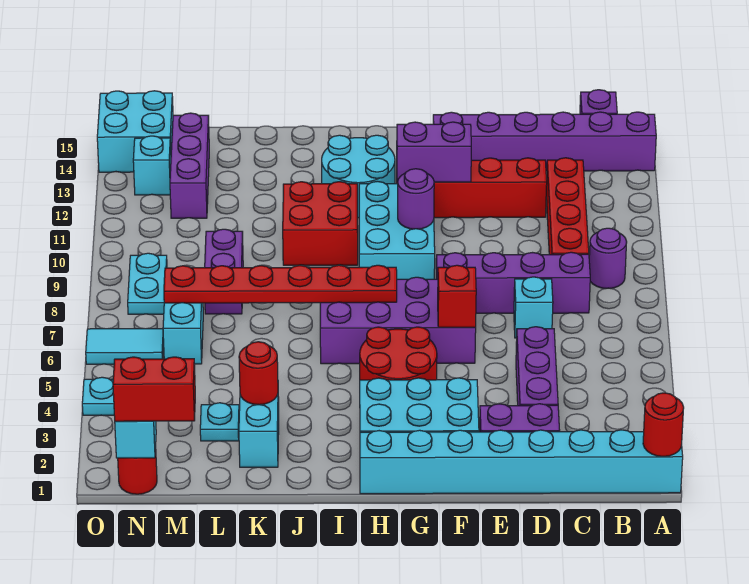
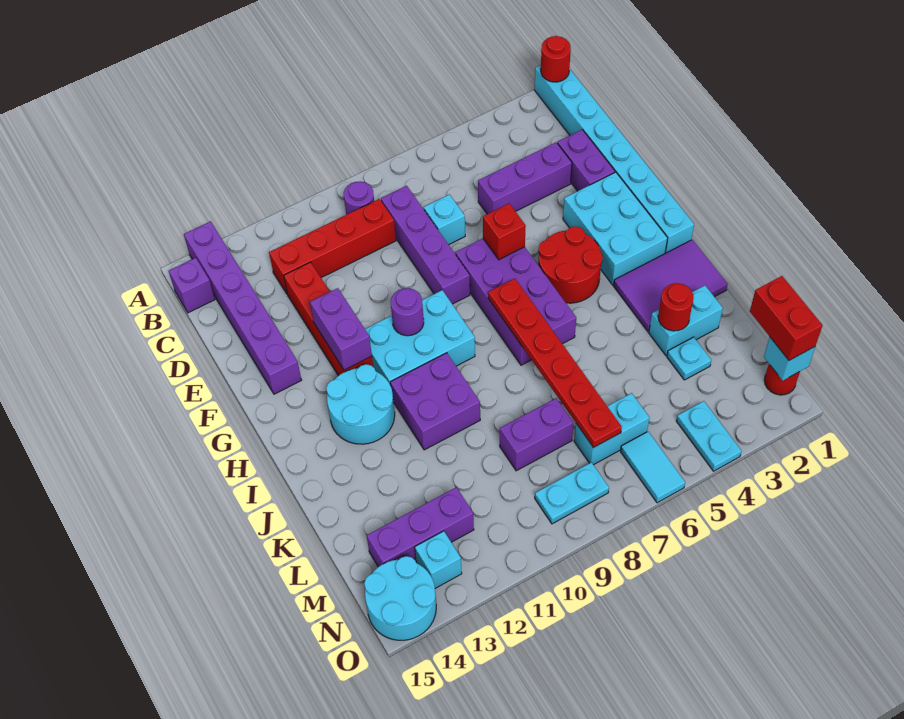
none -> purple tile I1:J3 level 1
red brick I10:J11 level 1 -> purple brick I10:J11 level 1
cyan brick N14:O15 level 1 -> cyan round brick N14:O15 level 1

